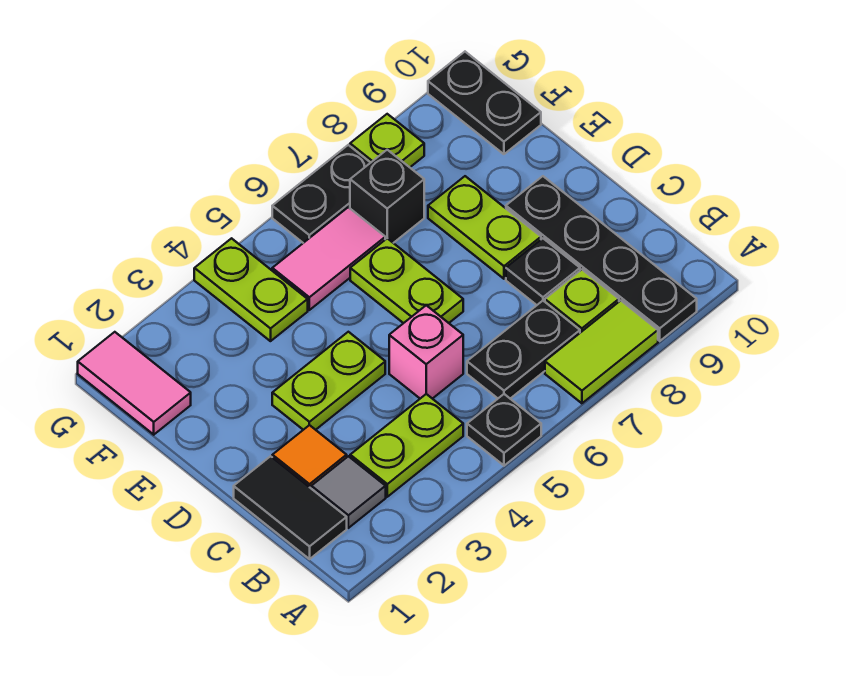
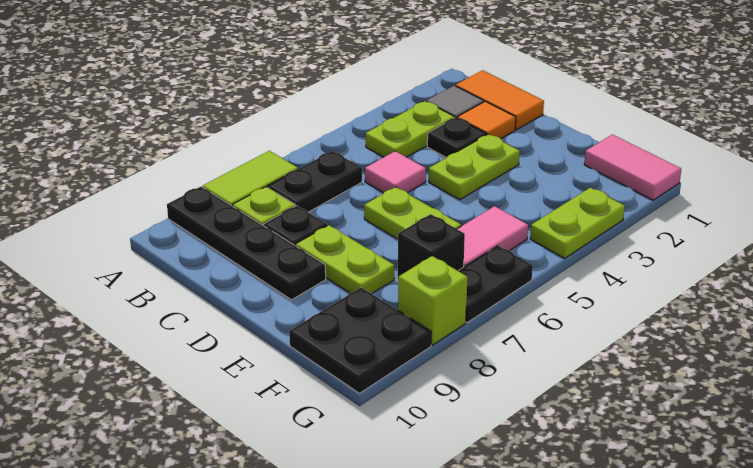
black plate A5 level 1 -> black plate C3 level 1
black tile B1:C1 level 1 -> orange tile B1:C1 level 1
pink brick C5 level 1 -> pink tile C5 level 1
lime plate F4:G4 level 1 -> lime plate G3:G4 level 1
black plate F10:G10 level 1 -> black plate F9:G10 level 1
lime plate G8 level 1 -> lime brick G8 level 1

